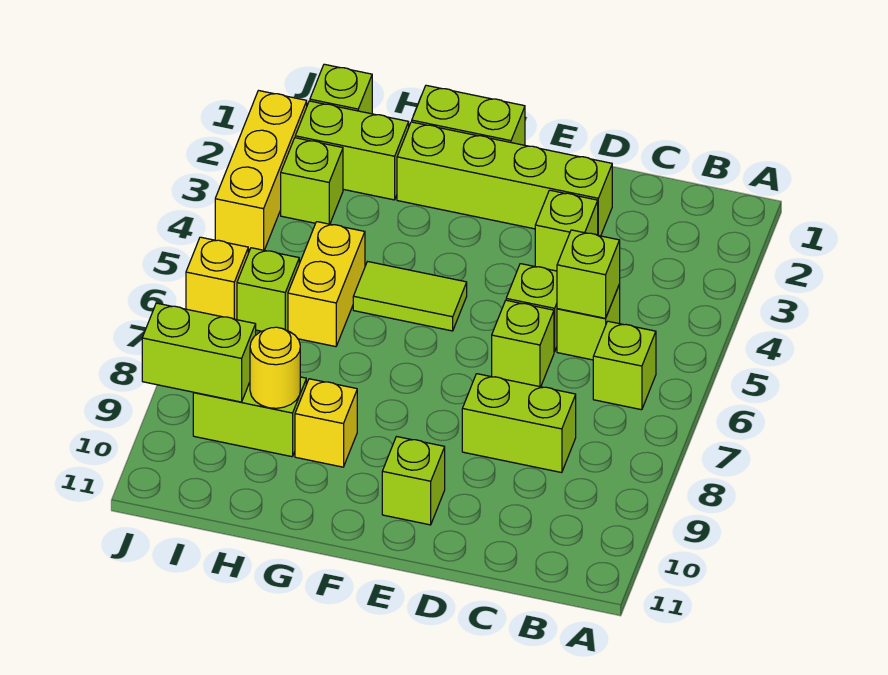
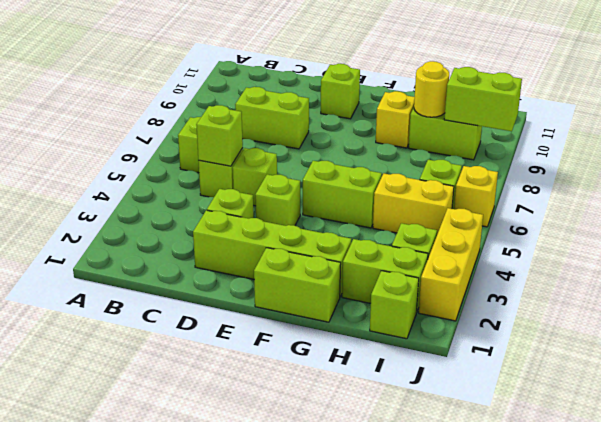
lime brick D6 level 1 -> lime brick E4 level 1
lime tile F5:G5 level 1 -> lime brick F5:G5 level 1
yellow brick H5:H6 level 1 -> yellow brick H5:I5 level 1

